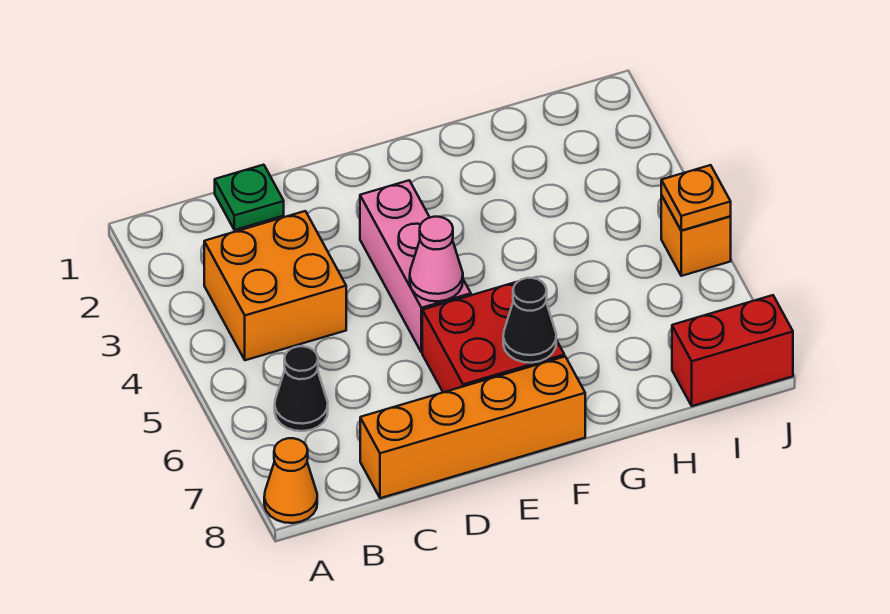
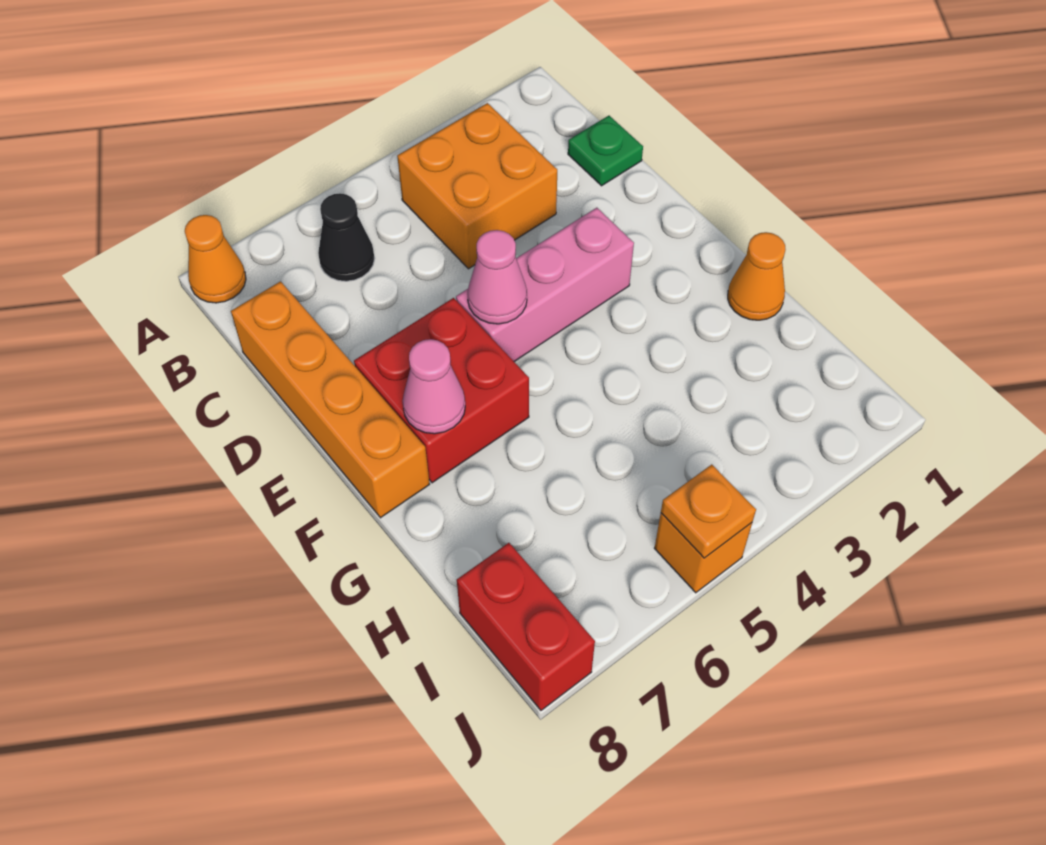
black cone F7 level 2 -> pink cone F7 level 2
none -> orange cone G1 level 1

